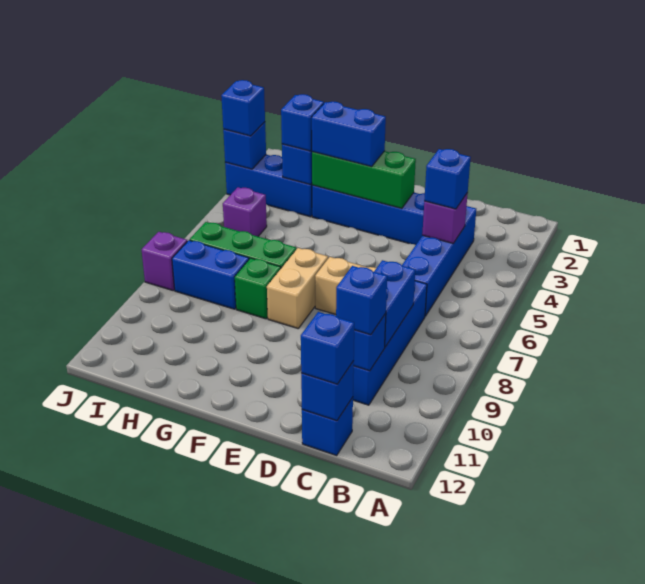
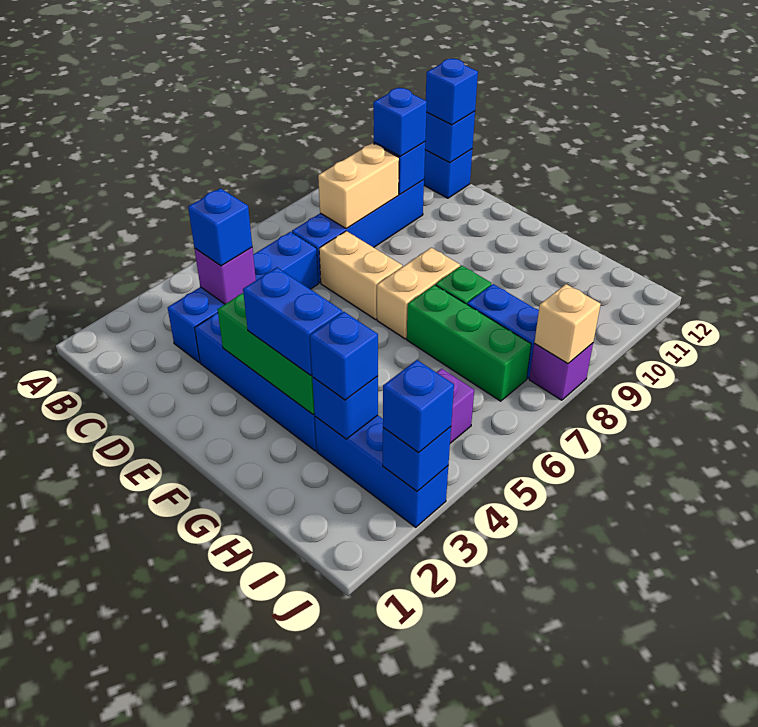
blue brick C8:C9 level 2 -> tan brick C8:C9 level 2
none -> tan brick J8 level 2

